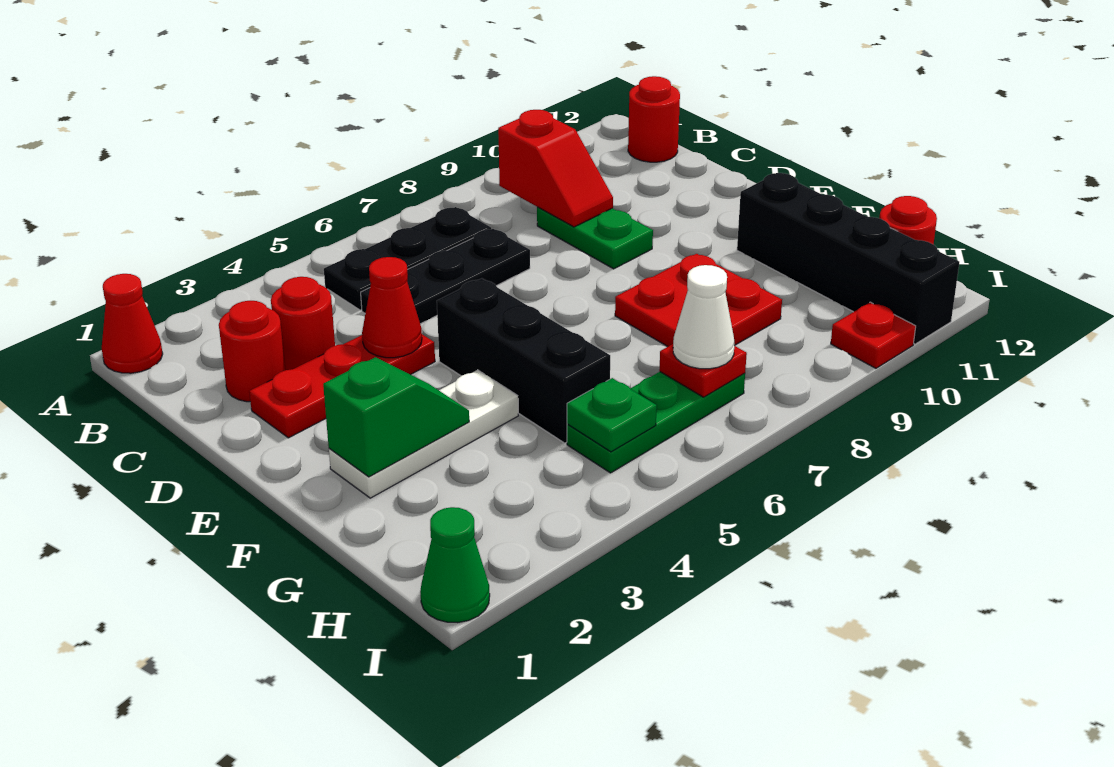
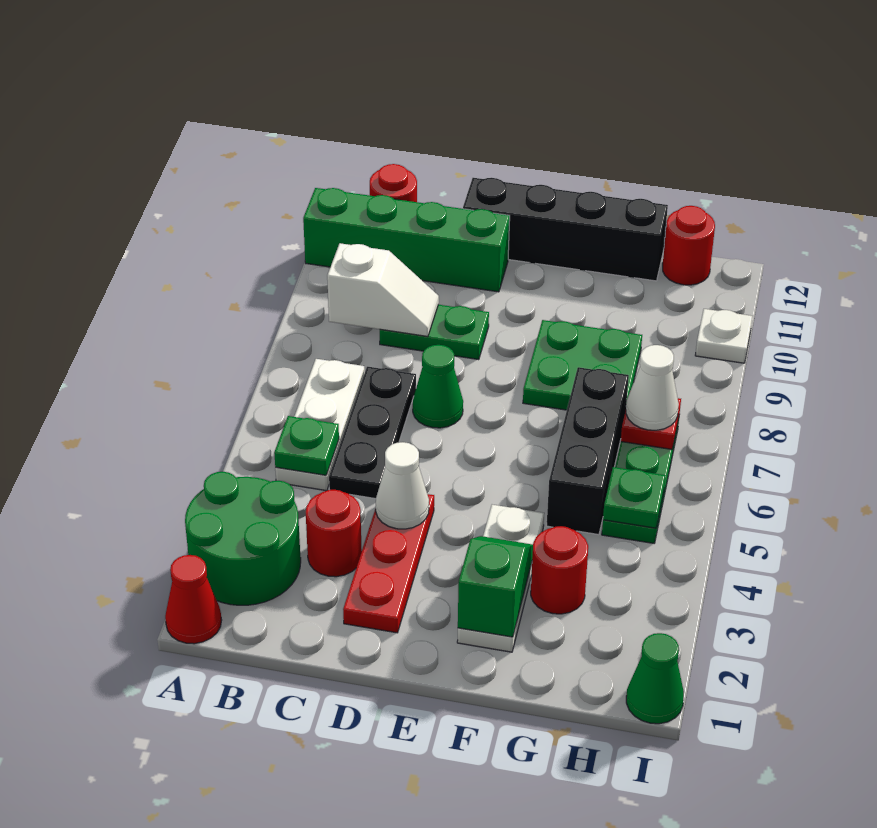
none -> green round brick A2:B3 level 1
none -> green brick A11:D11 level 1
black plate B5:B7 level 1 -> white plate B5:B7 level 1
none -> green plate B5 level 2
red slope B9:C9 level 2 top B -> white slope B9:C9 level 2 top B
red round brick C2 level 1 -> red round brick G3 level 1
red cone D4 level 2 -> white cone D4 level 2
none -> green cone D7 level 1
black brick E5:G5 level 1 -> black brick G5:G7 level 1
red plate F8:G9 level 1 -> green plate F8:G9 level 1
black brick F11:I11 level 1 -> black brick D12:G12 level 1
red plate I10 level 1 -> white plate I10 level 1

